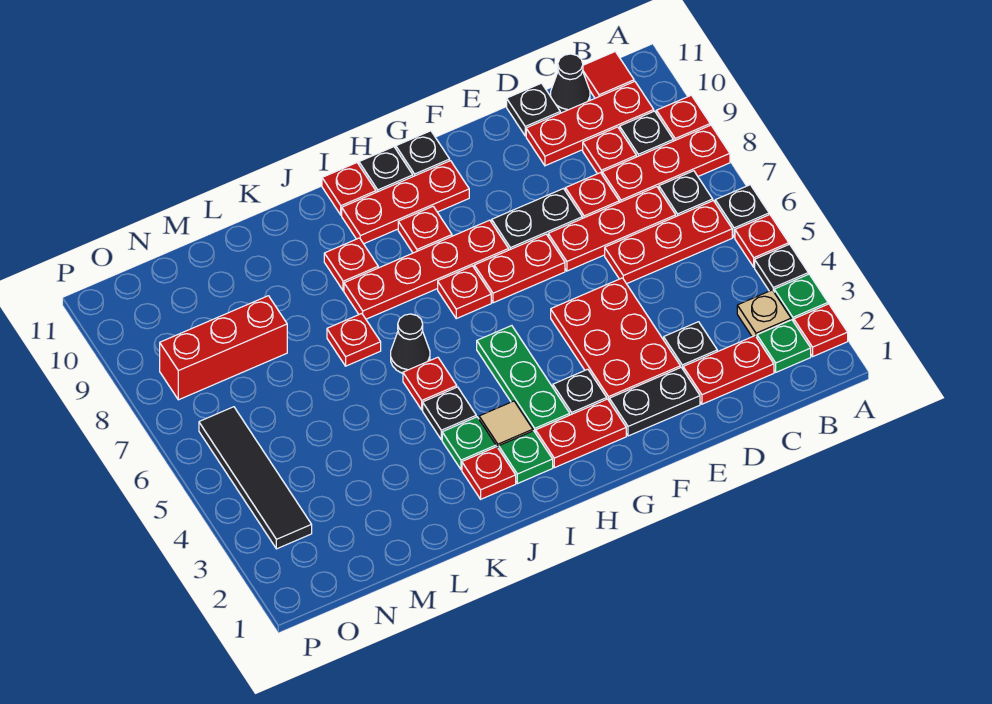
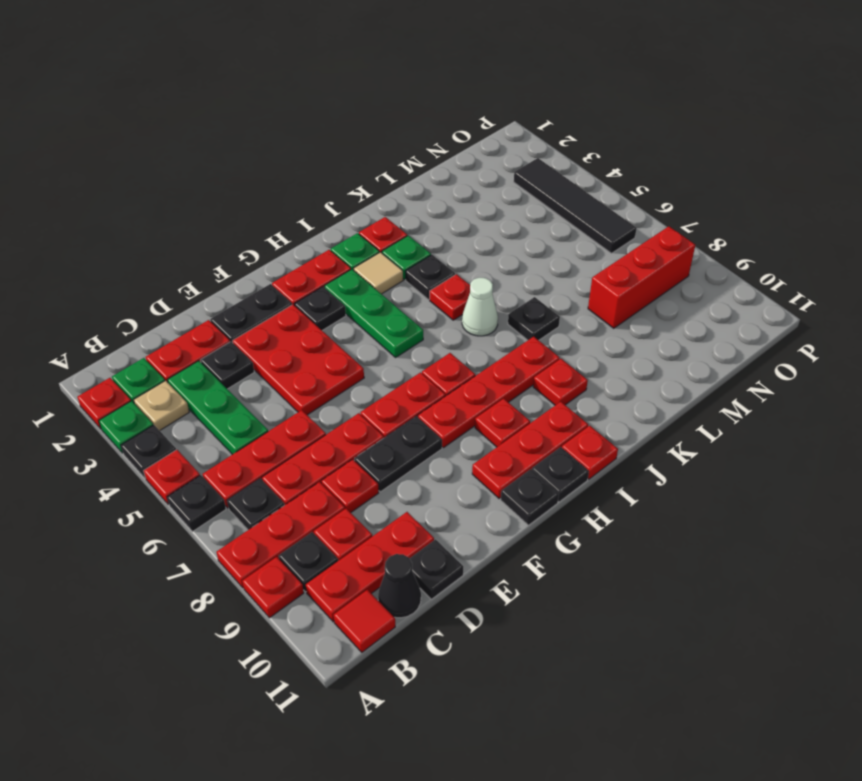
none -> green plate C3:C5 level 1
black cone J6 level 1 -> white cone J6 level 1
red plate K7 level 1 -> black plate K7 level 1

